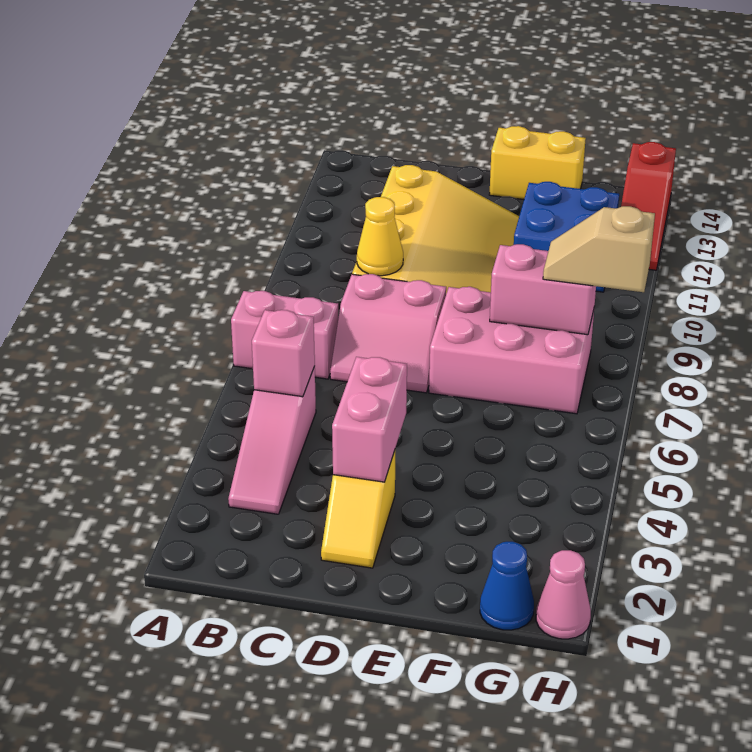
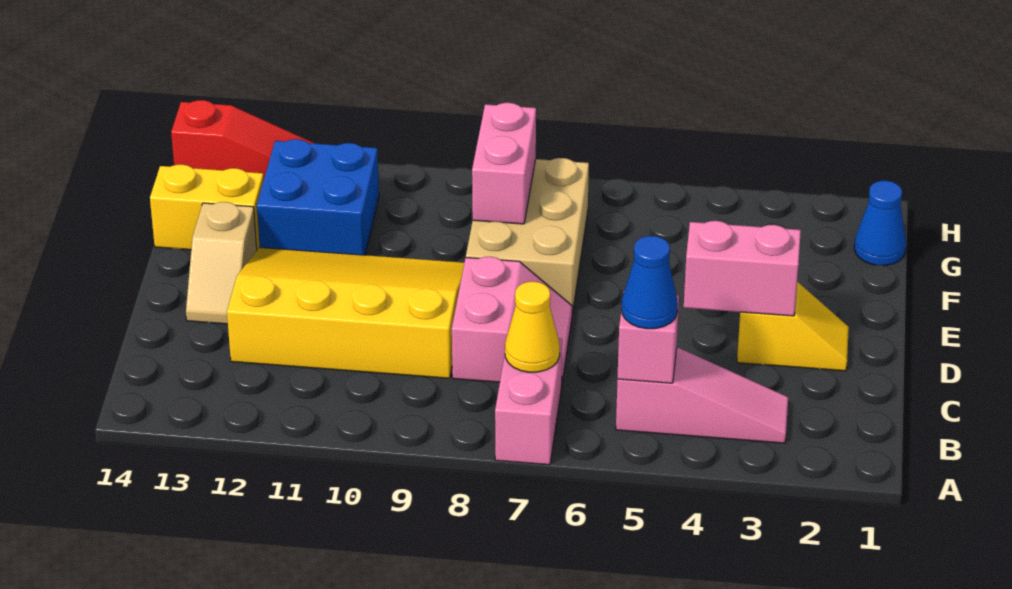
none -> blue cone B5 level 3
yellow cone C9 level 2 -> yellow cone B7 level 2
pink brick E7:G8 level 1 -> tan brick E7:G8 level 1
yellow brick E14:F14 level 1 -> yellow brick F13:F14 level 1
tan slope G8:H8 level 3 top H -> tan slope D13:E13 level 1 top E
pink cone H1 level 1 -> none

